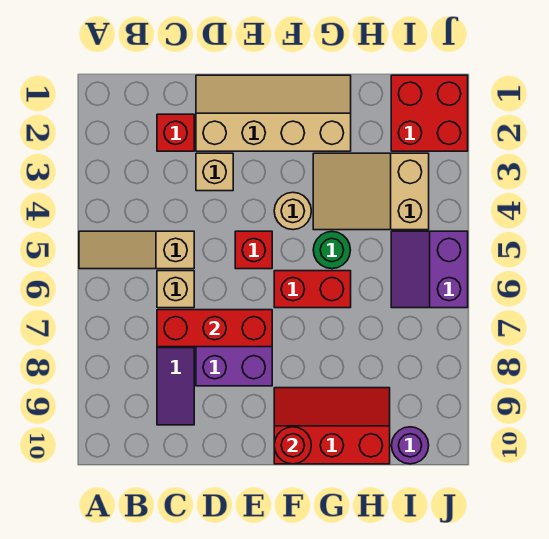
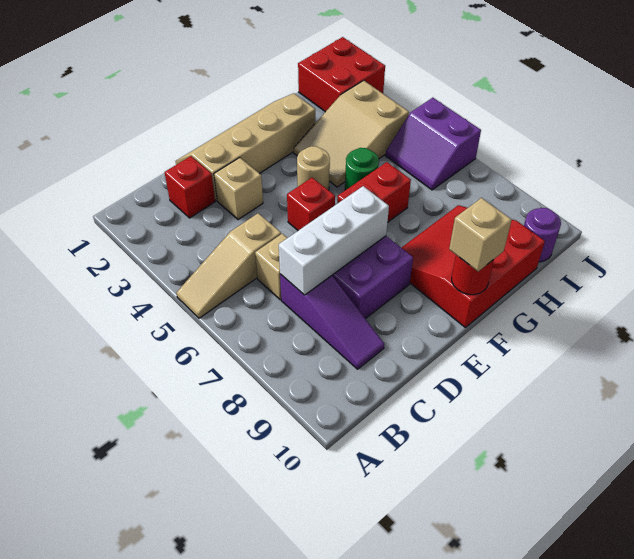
red brick C7:E7 level 2 -> white brick C7:E7 level 2
red slope F9:H10 level 1 top 10 -> red slope F8:H10 level 1 top 10
none -> tan brick F10 level 3

